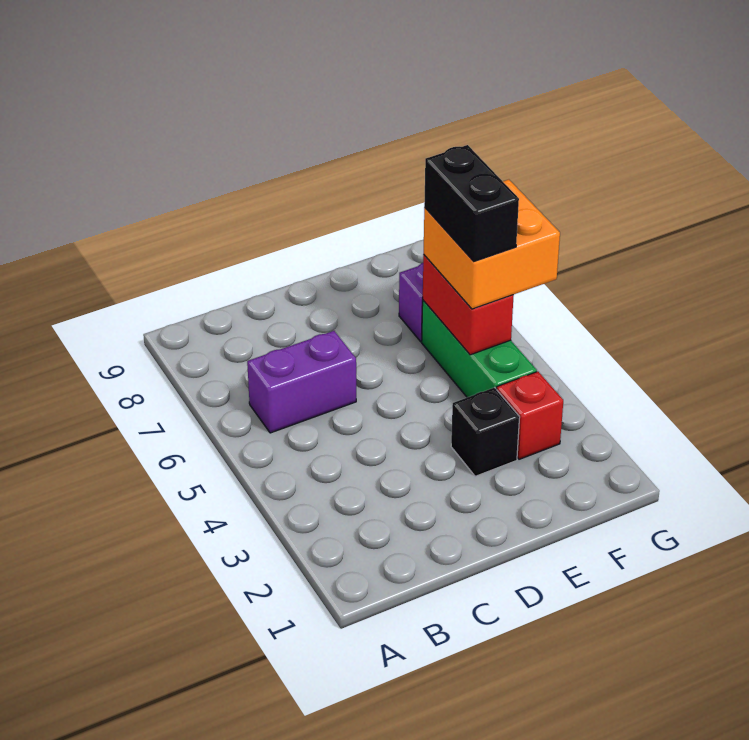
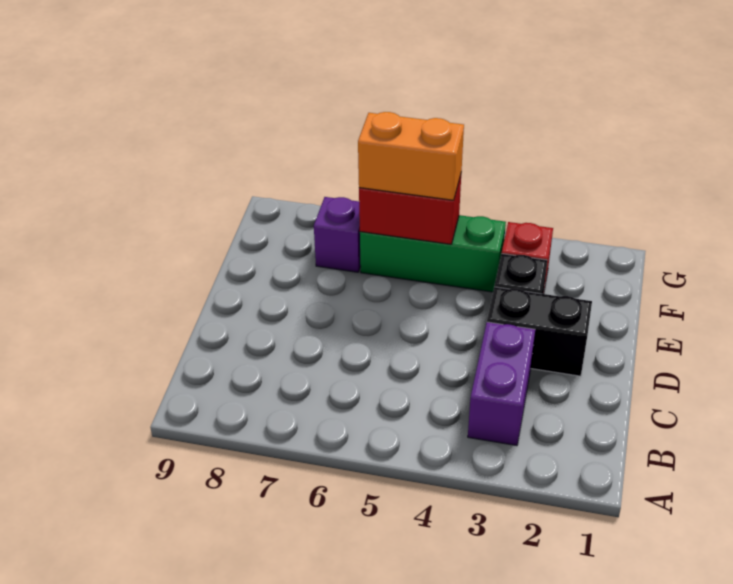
purple brick B6:C6 level 1 -> purple brick B3:C3 level 1
orange brick F5:G6 level 3 -> orange brick F5:F6 level 3
black brick F5:F6 level 4 -> black brick D2:D3 level 1

